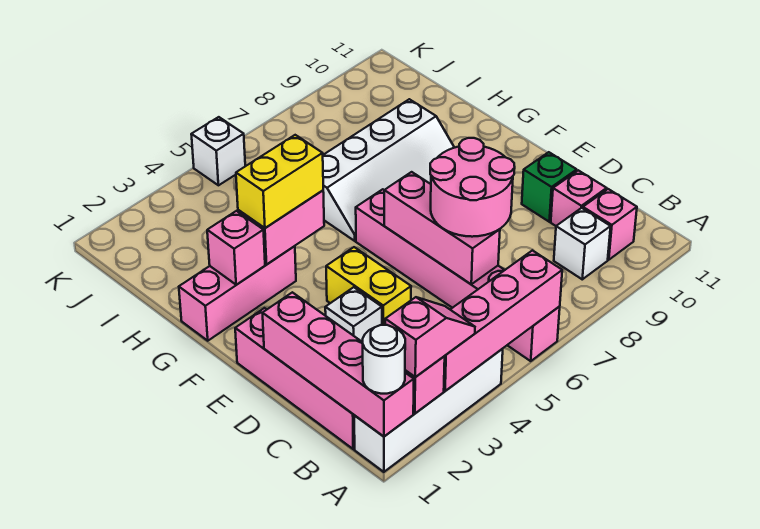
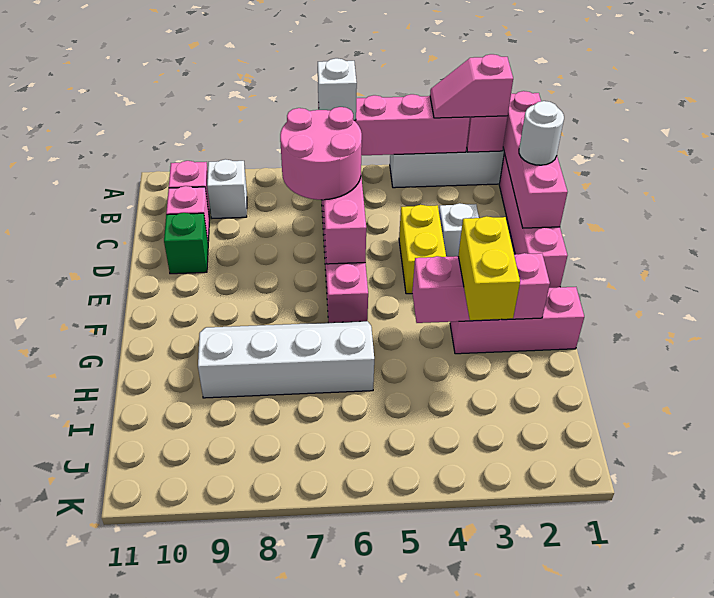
white round brick A1 level 3 -> white round brick C1 level 3
yellow brick G3:G4 level 3 -> yellow brick G3:H3 level 3
white brick K5 level 1 -> white brick A6 level 3

